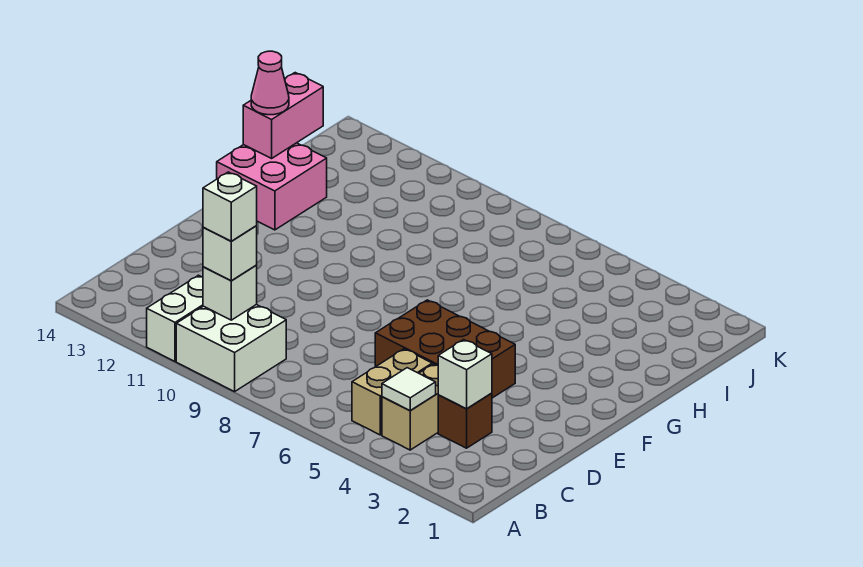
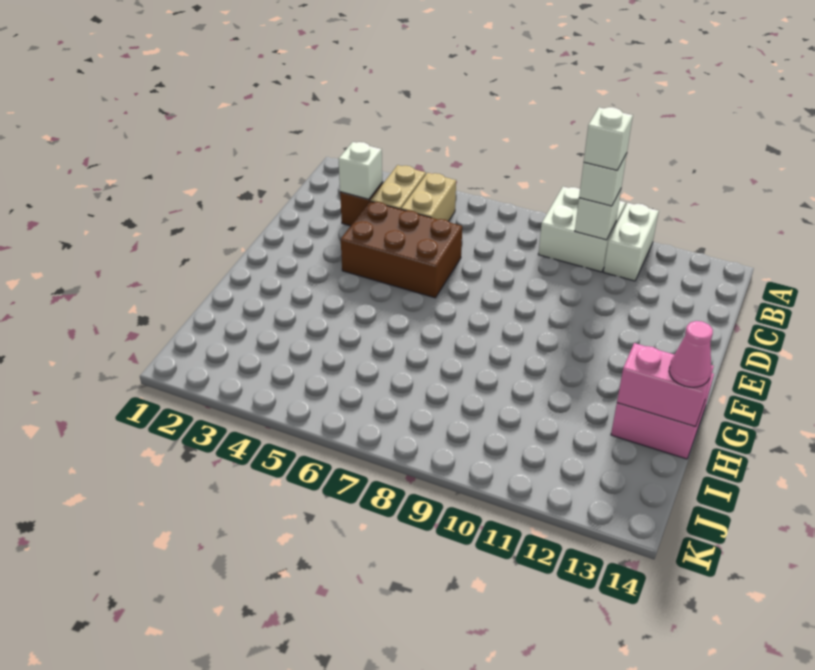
white tile B4 level 2 -> none
pink brick H14:I14 level 2 -> pink brick H13:H14 level 2

